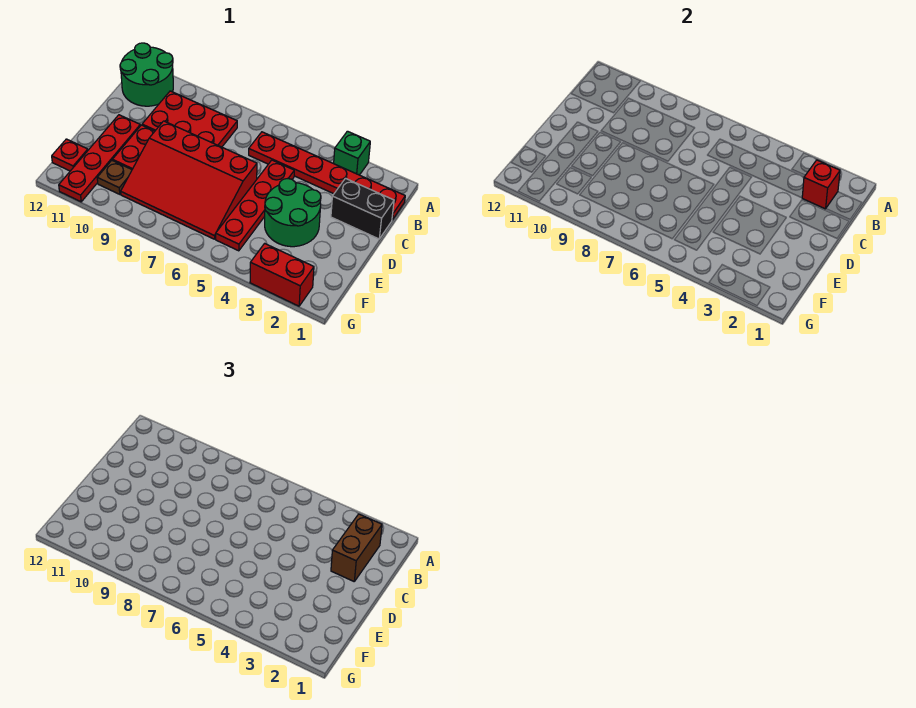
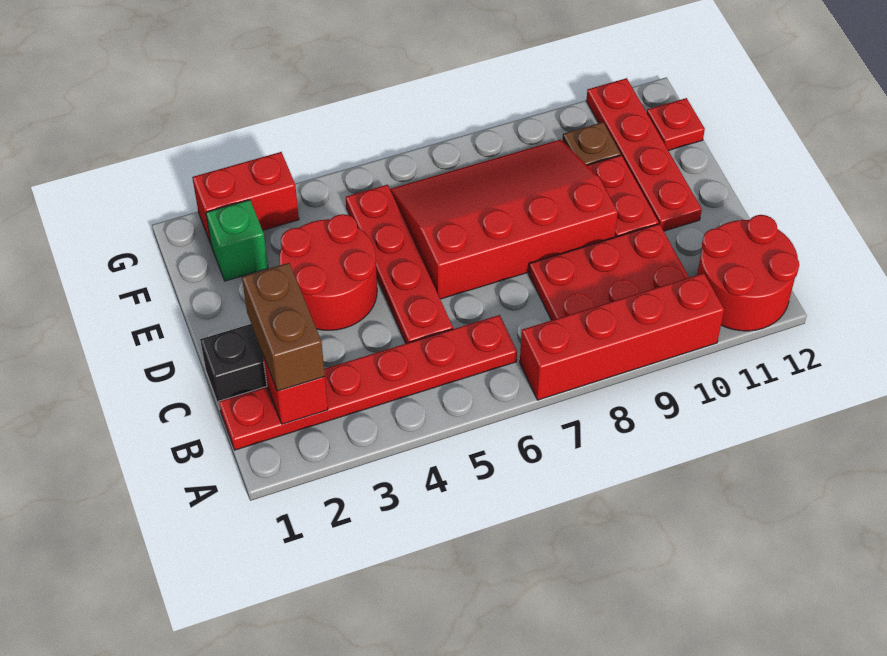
green brick A3 level 1 -> green brick F2 level 1
none -> red brick A7:A10 level 1
green round brick A11:B12 level 1 -> red round brick A11:B12 level 1
green round brick D3:E4 level 1 -> red round brick D3:E4 level 1

